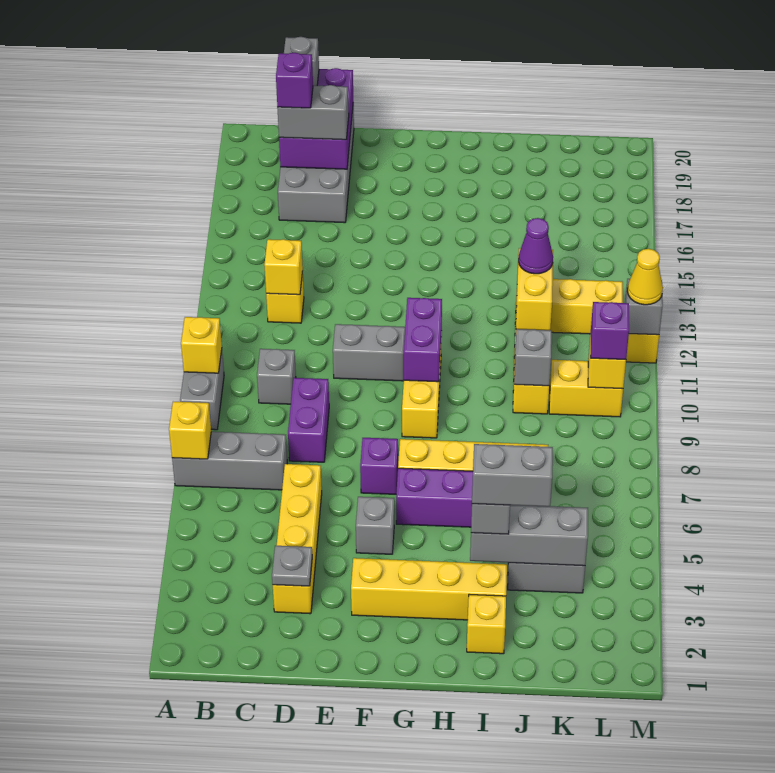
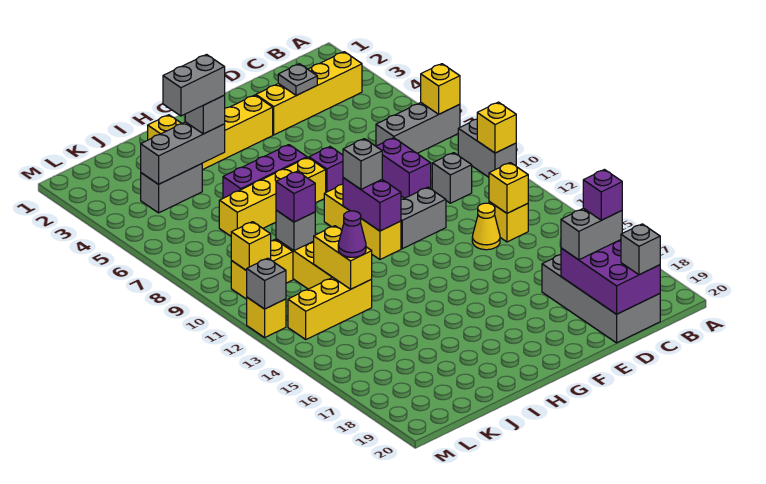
yellow brick D3:D6 level 1 -> yellow brick B3:E3 level 1
grey brick F5 level 1 -> grey brick G10 level 3
purple brick L10 level 3 -> purple brick J10 level 3
yellow cone M12 level 3 -> yellow cone D13 level 1

